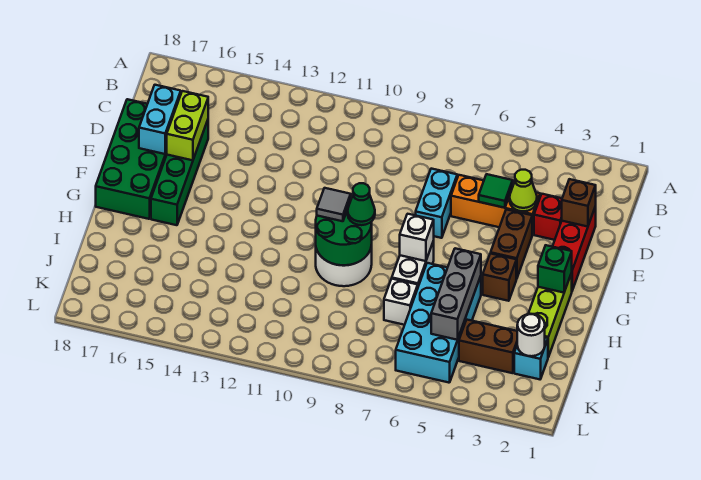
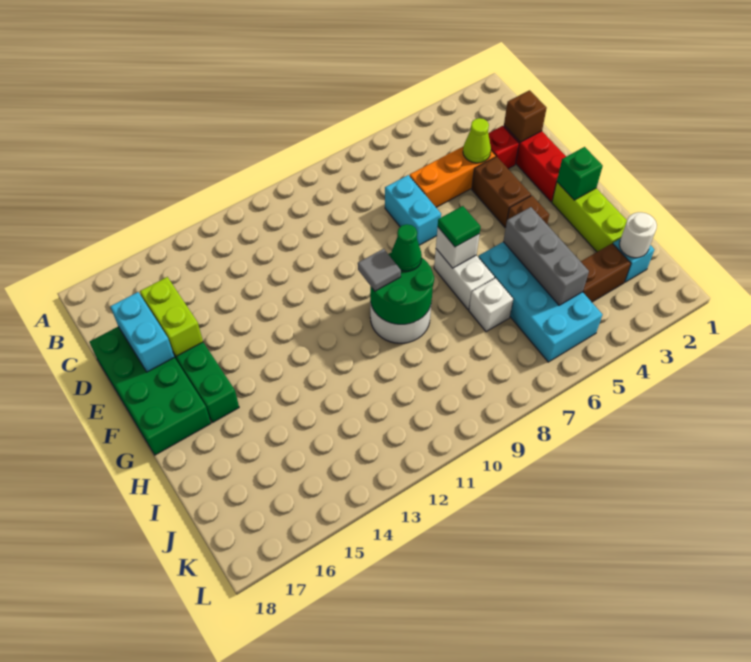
green tile D5 level 2 -> green tile G7 level 3

